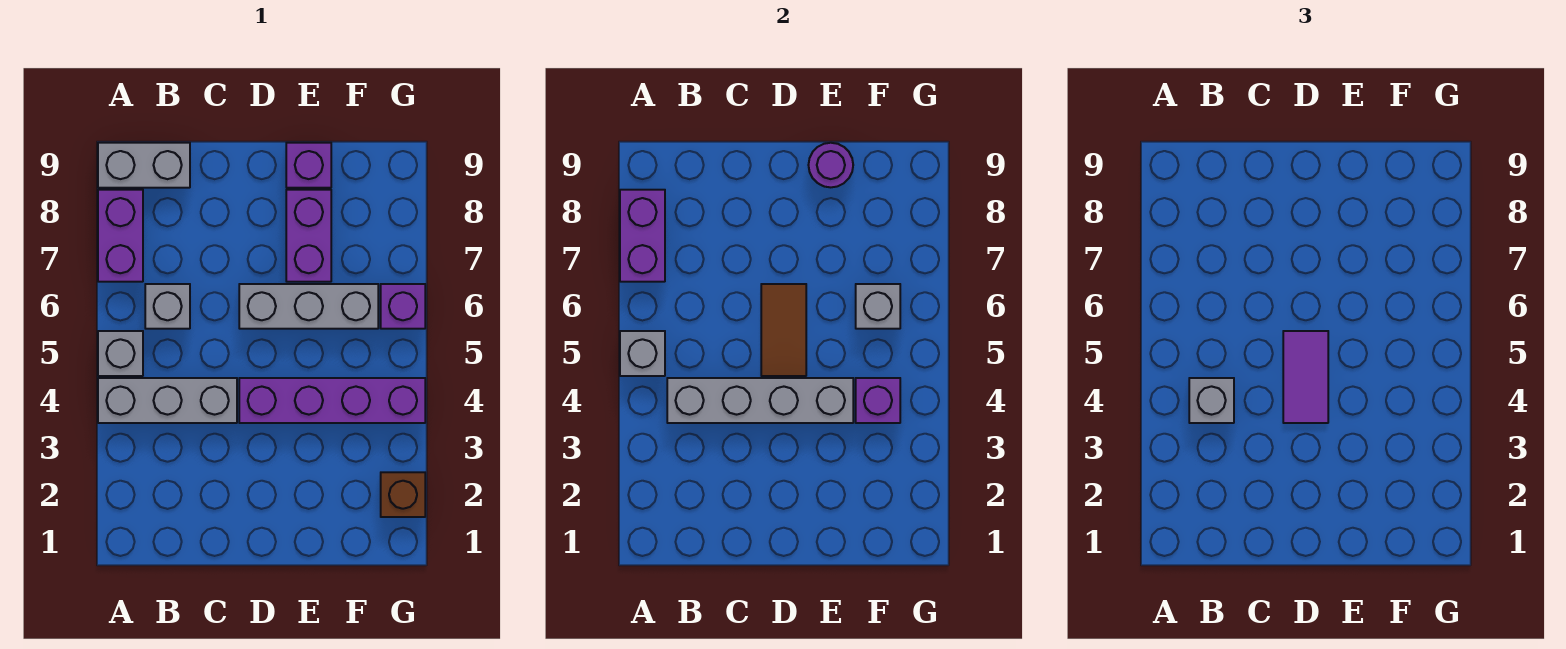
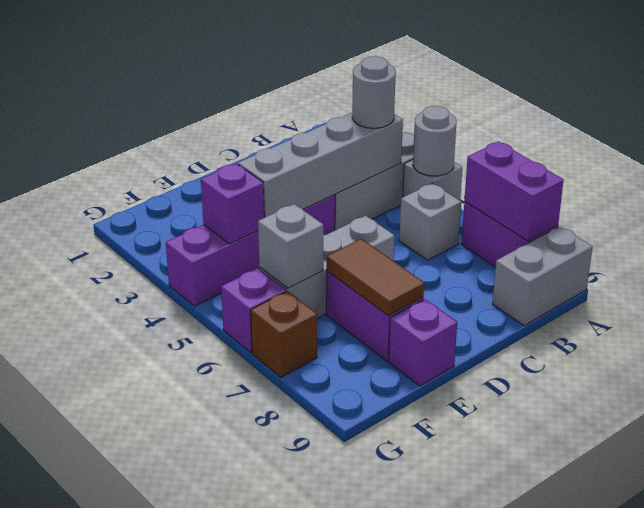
grey brick A5 level 2 -> grey round brick A5 level 2
grey brick B4 level 3 -> grey round brick B4 level 3
purple tile D4:D5 level 3 -> none
brown tile D5:D6 level 2 -> brown tile E7:E8 level 2
purple round brick E9 level 2 -> none
brown brick G2 level 1 -> brown brick G7 level 1

